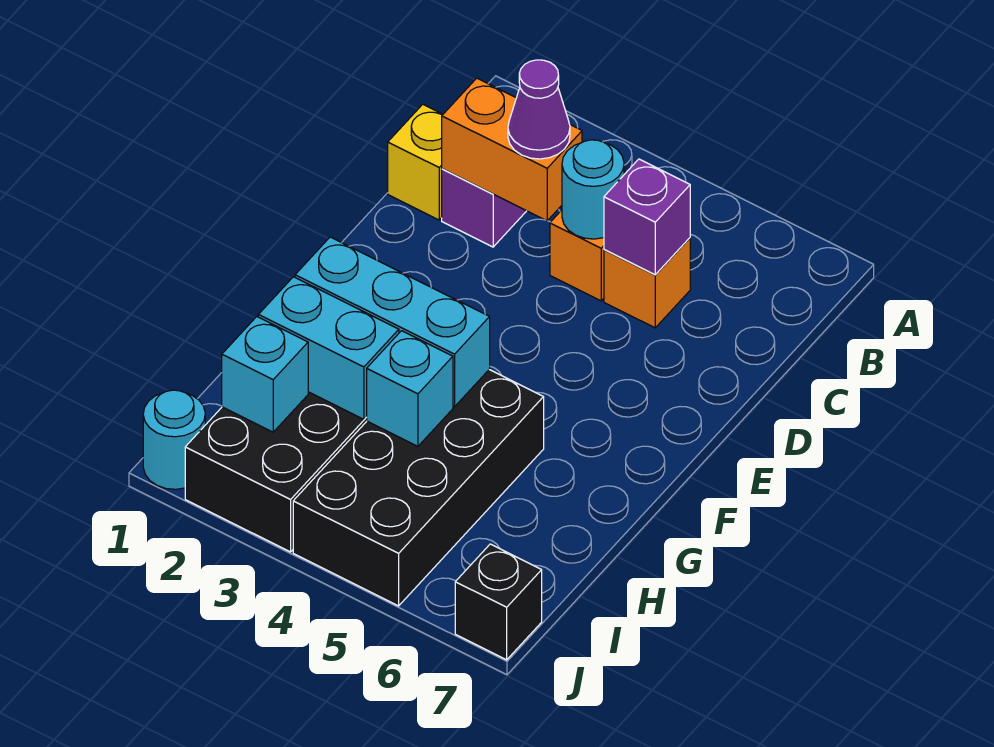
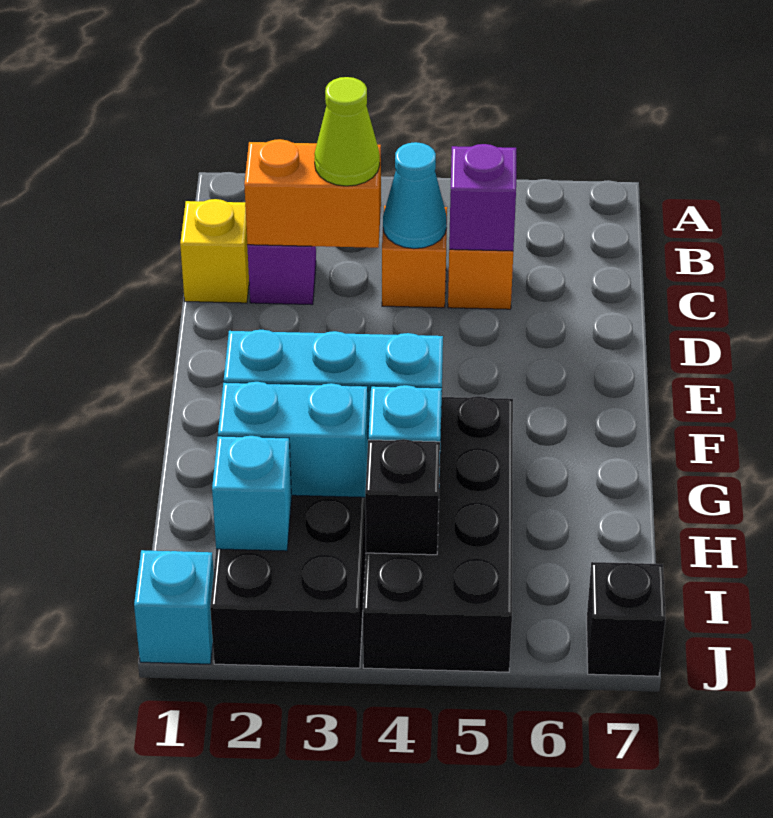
purple cone C3 level 3 -> lime cone C3 level 3
cyan round brick C4 level 2 -> cyan cone C4 level 2
none -> black brick I4 level 2
cyan round brick J1 level 1 -> cyan brick J1 level 1

